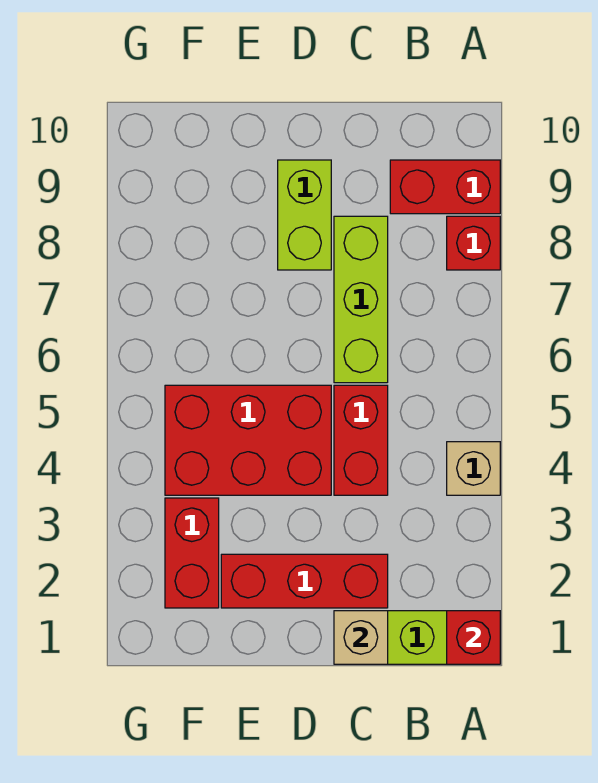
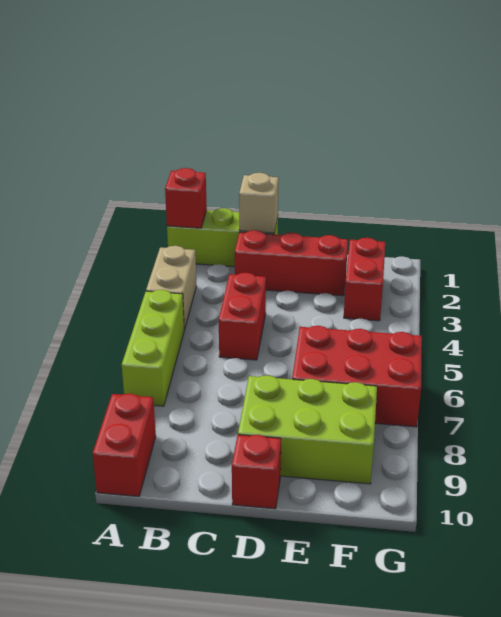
tan brick A4 level 1 -> tan brick A3:A4 level 1
red brick A8 level 1 -> red brick D10 level 1
red brick A9:B9 level 1 -> red brick A9:A10 level 1
lime brick C6:C8 level 1 -> lime brick A5:A7 level 1
red brick D4:F5 level 1 -> red brick E6:G7 level 1
lime brick D8:D9 level 1 -> lime brick D8:F9 level 1

